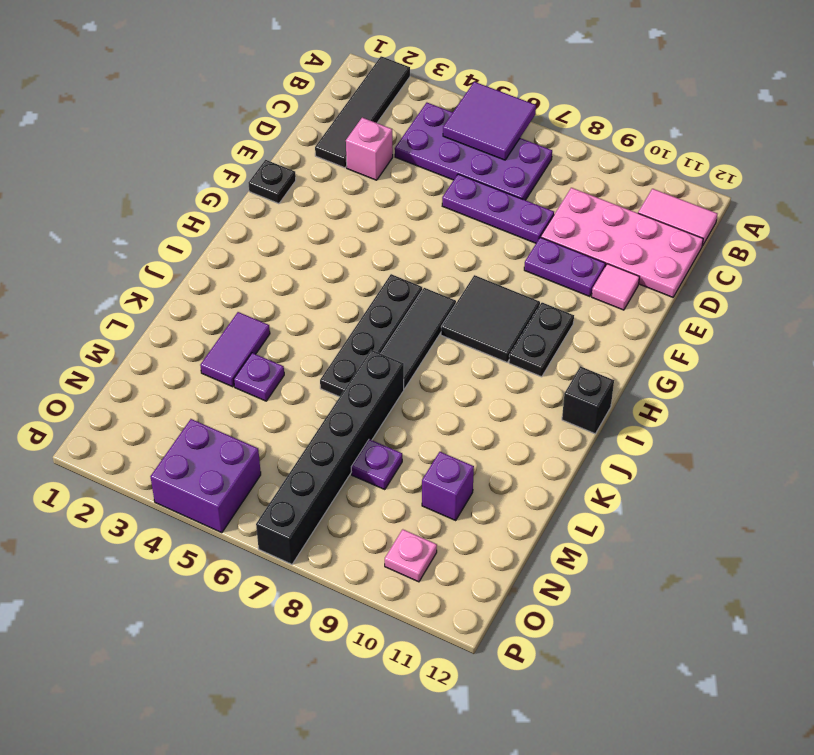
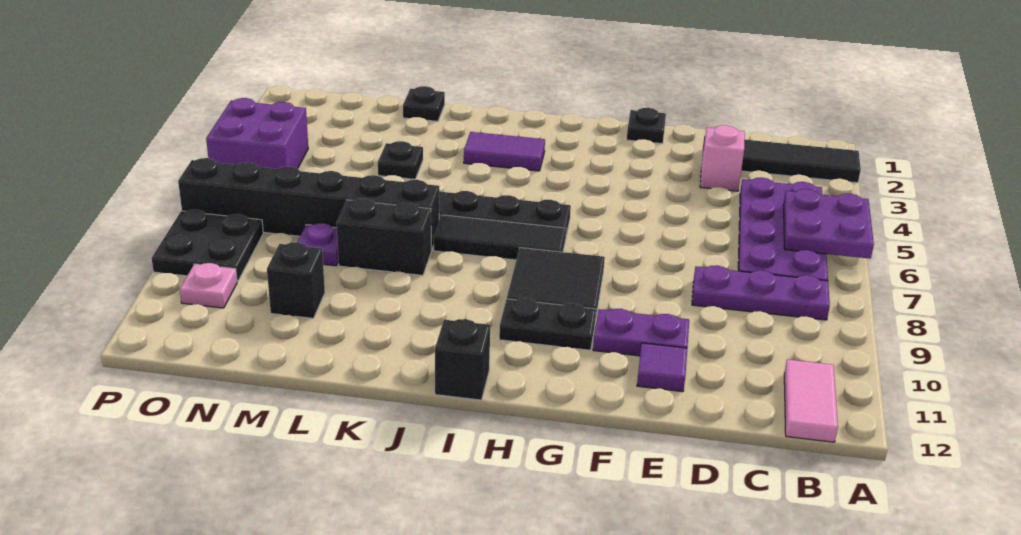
purple tile A5:B6 level 2 -> purple plate A5:B6 level 2
pink plate C9:D12 level 1 -> none
purple plate D6:D8 level 1 -> purple plate B8:D8 level 1
purple plate E9:E10 level 1 -> purple plate E10:F10 level 1
pink tile E11 level 1 -> purple tile E11 level 1
purple tile K3:L3 level 1 -> purple tile I3:J3 level 1
none -> black brick K8:L8 level 1
none -> black plate L1 level 1
purple plate L4 level 1 -> black plate L4 level 1
purple brick M10 level 1 -> black brick M10 level 1
none -> black plate O8:P9 level 1

